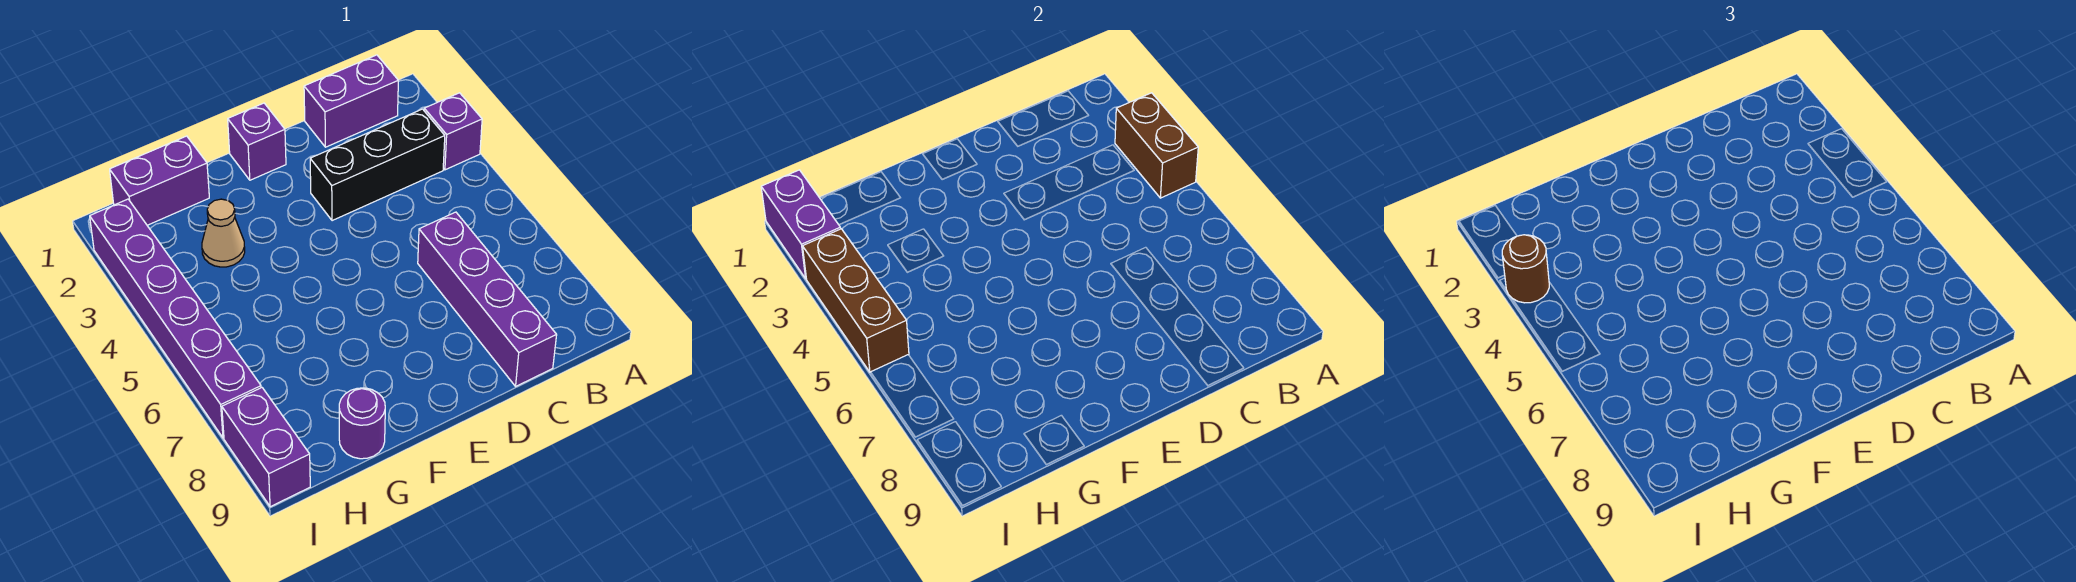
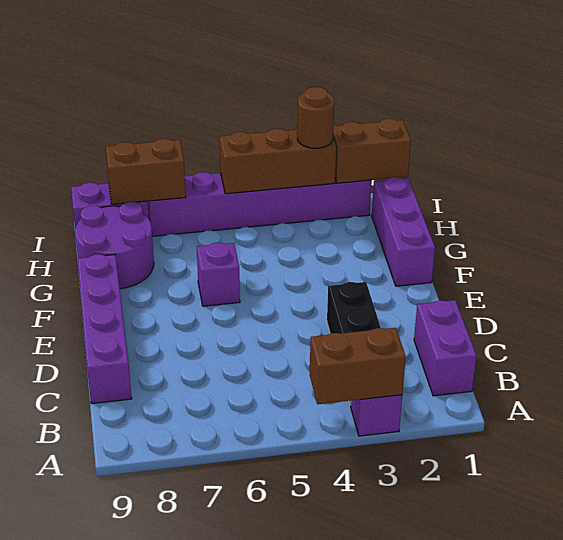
purple brick C6:C9 level 1 -> purple brick C9:F9 level 1
purple brick E1 level 1 -> purple brick F6 level 1
purple brick G1:H1 level 1 -> purple brick F1:H1 level 1
tan cone G3 level 1 -> none
purple round brick G9 level 1 -> purple round brick G8:H9 level 1
purple brick I1:I2 level 2 -> brown brick I1:I2 level 2
none -> brown brick I7:I8 level 2

